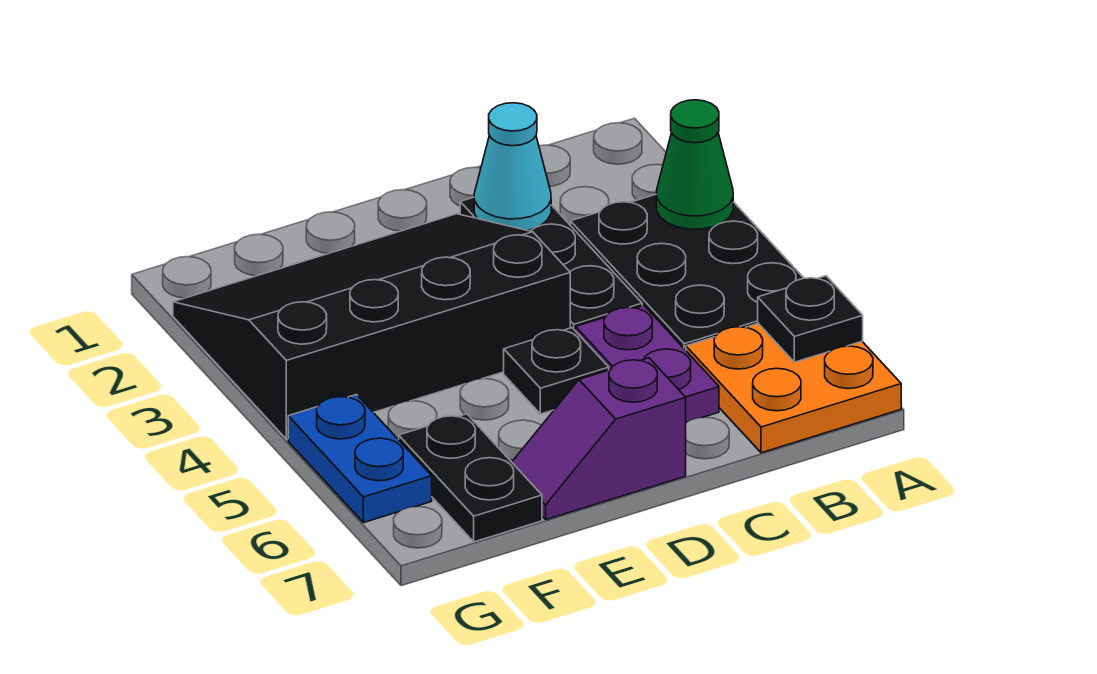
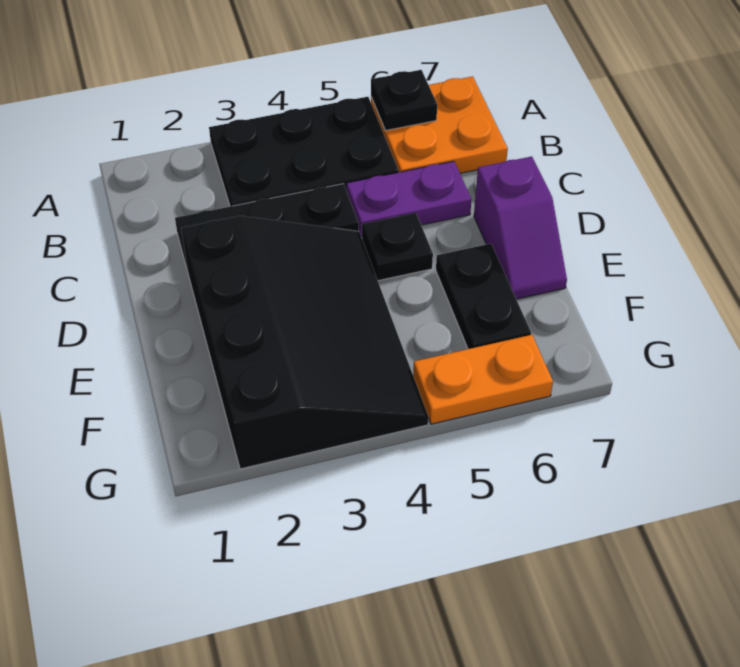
green cone A3 level 2 -> none
cyan cone C2 level 2 -> none
black slope D2:G4 level 1 top 4 -> black slope D2:G4 level 1 top 2
black plate F6:F7 level 1 -> black plate E6:F6 level 1
blue plate G5:G6 level 1 -> orange plate G5:G6 level 1

